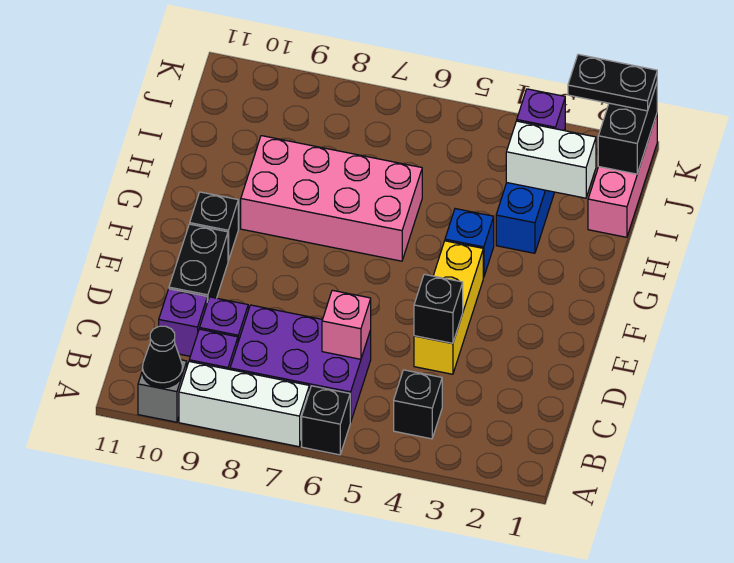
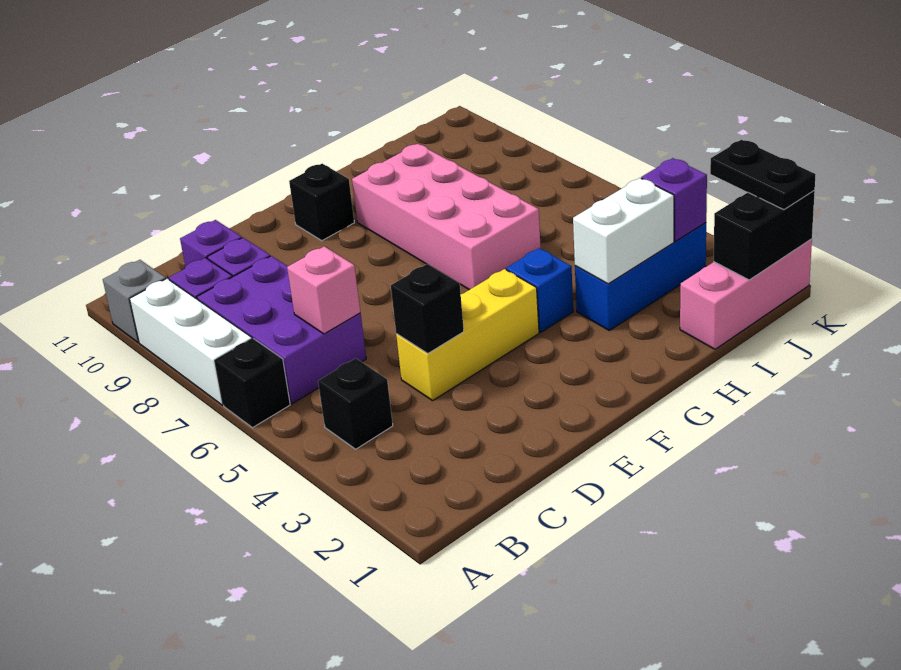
black cone A10 level 2 -> none
black brick D10:E10 level 1 -> none
white brick I2:I3 level 2 -> white brick H3:I3 level 2

